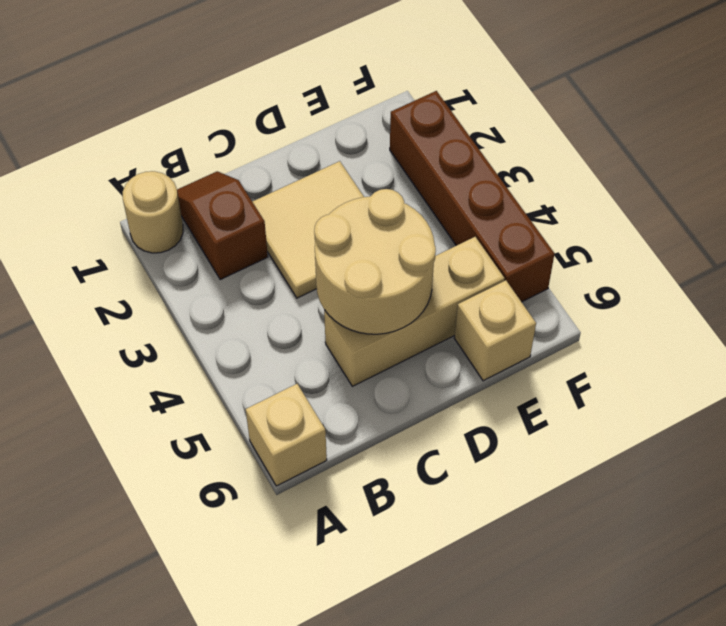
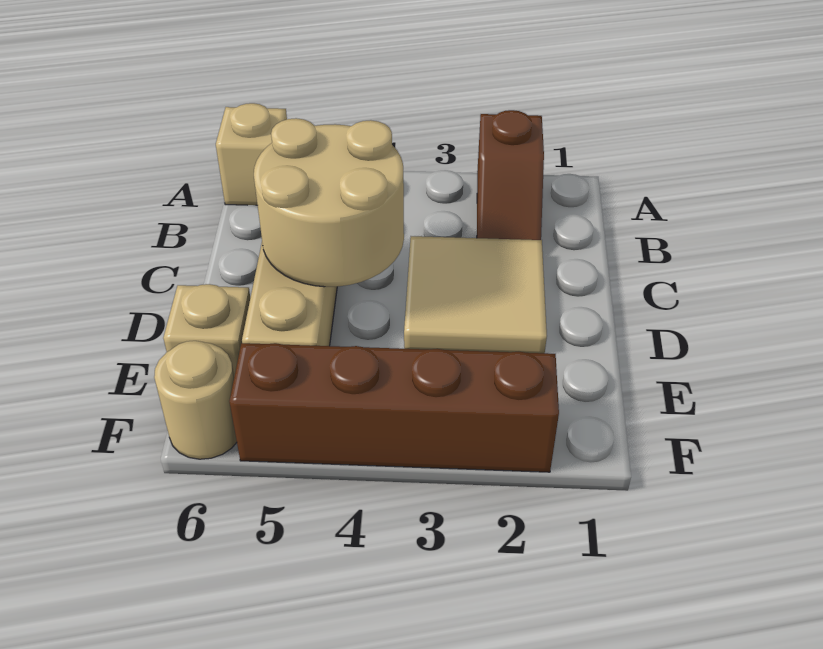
tan round brick A1 level 1 -> tan round brick F6 level 1
brown slope B1:B2 level 1 top 2 -> brown slope A2:B2 level 1 top A

